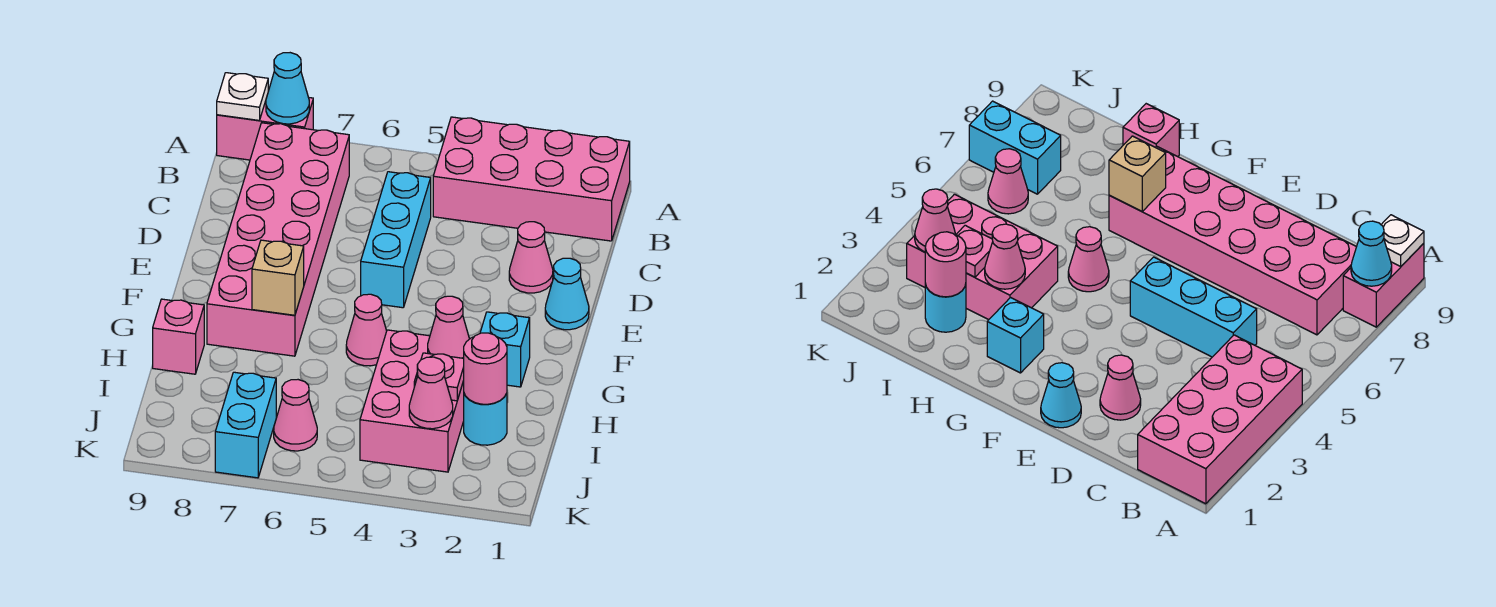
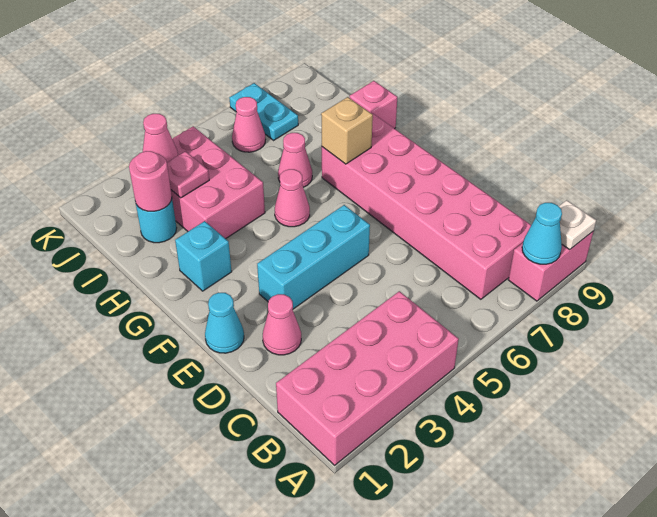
cyan brick C5:E5 level 1 -> cyan brick E3:E5 level 1
pink cone H3 level 2 -> pink cone H6 level 1
cyan brick J7:K7 level 1 -> cyan plate J7:K7 level 1

